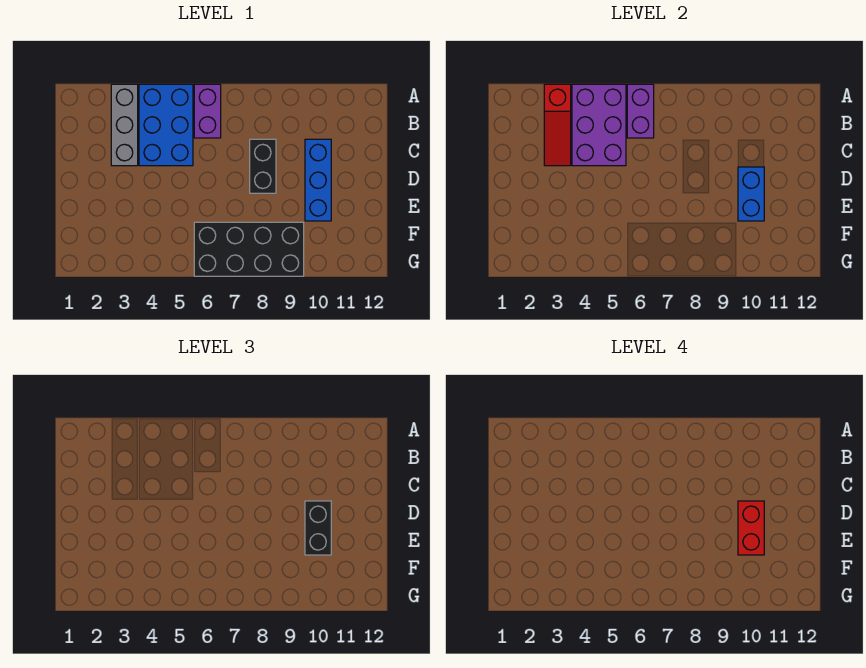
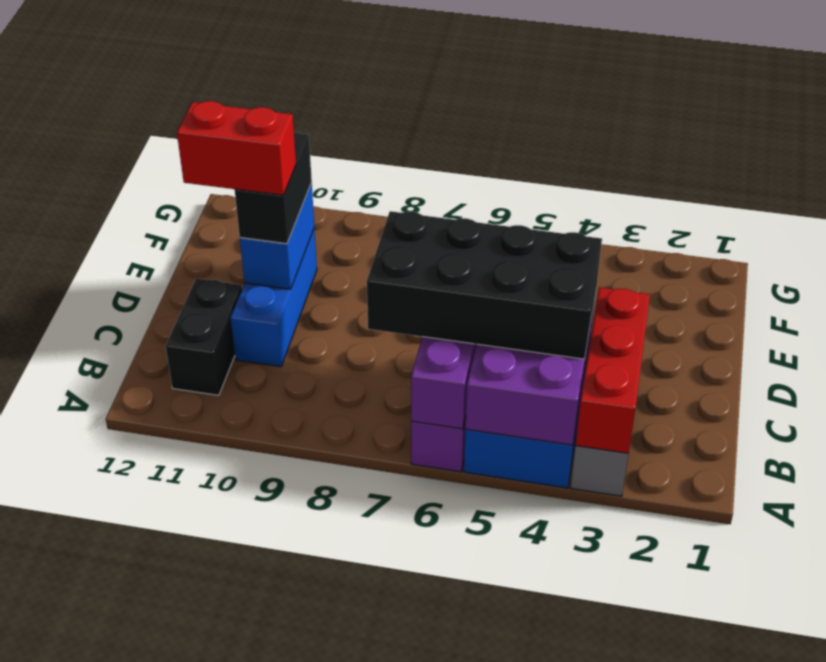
red slope A3:C3 level 2 top A -> red brick A3:C3 level 2
black brick C8:D8 level 1 -> black brick B11:C11 level 1
red brick D10:E10 level 4 -> red brick D10:D11 level 4
black brick F6:G9 level 1 -> black brick B4:C7 level 3

